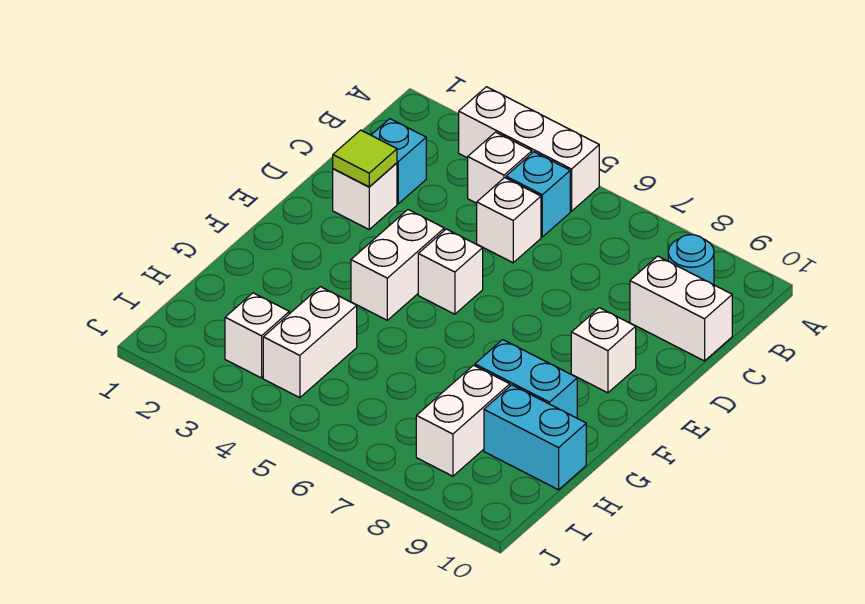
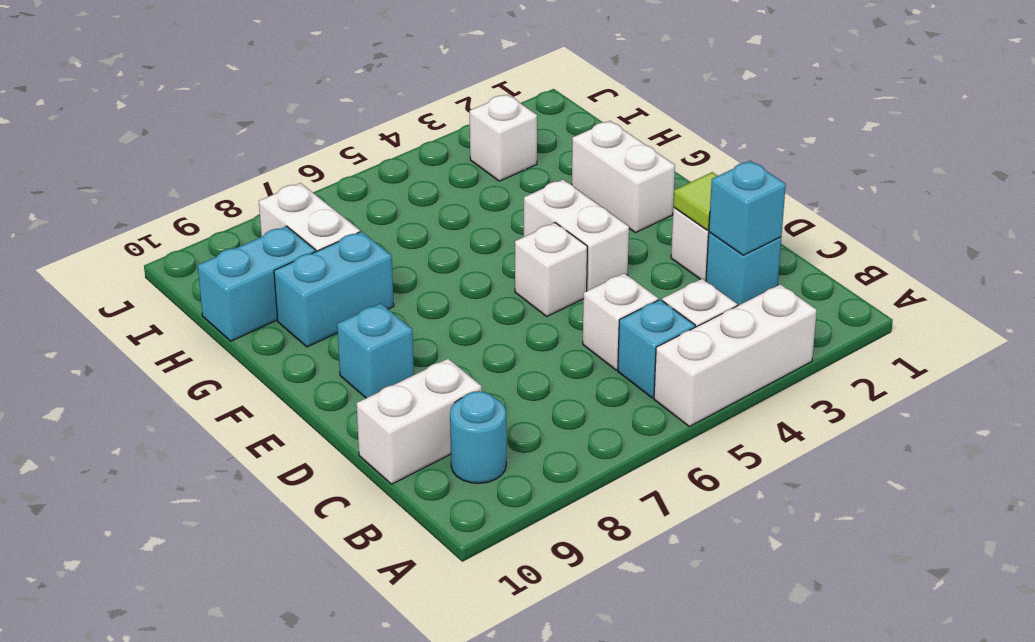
none -> cyan brick C2 level 2
white brick E9 level 1 -> cyan brick E9 level 1
white brick H4:I4 level 1 -> white brick F2:G2 level 1

